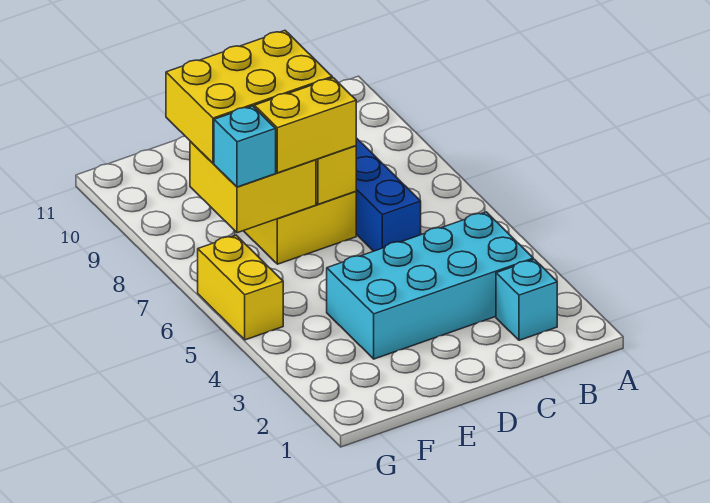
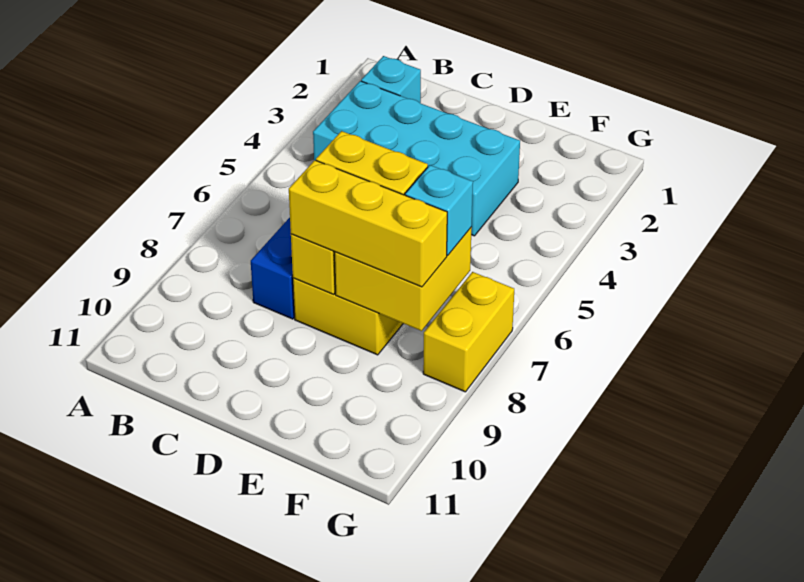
yellow brick D8:F9 level 3 -> yellow brick D8:F8 level 3
yellow brick G5:G6 level 1 -> yellow brick G7:G8 level 1

